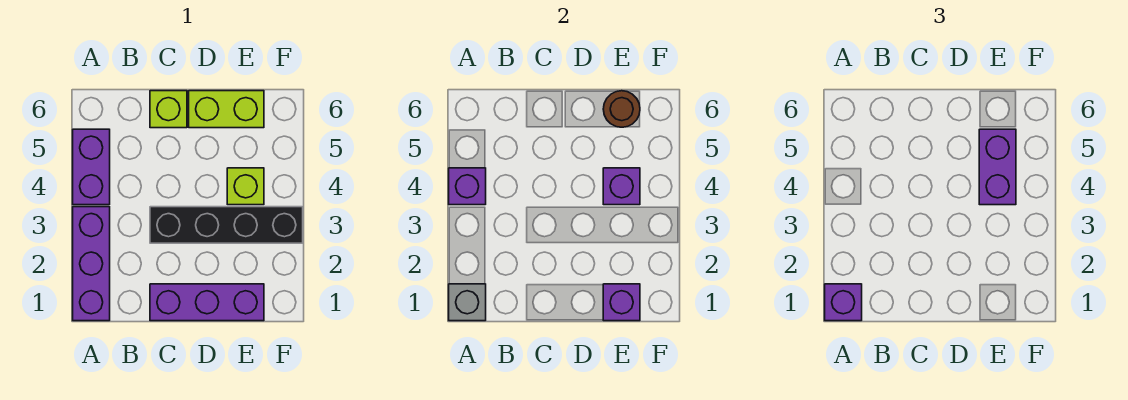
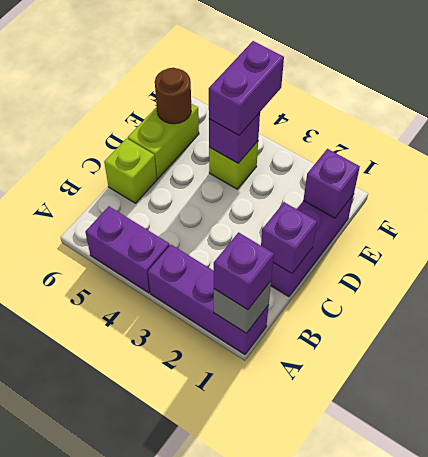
purple brick A4 level 2 -> purple brick C1 level 2
black brick C3:F3 level 1 -> none
purple brick E4:E5 level 3 -> purple brick E4:F4 level 3

